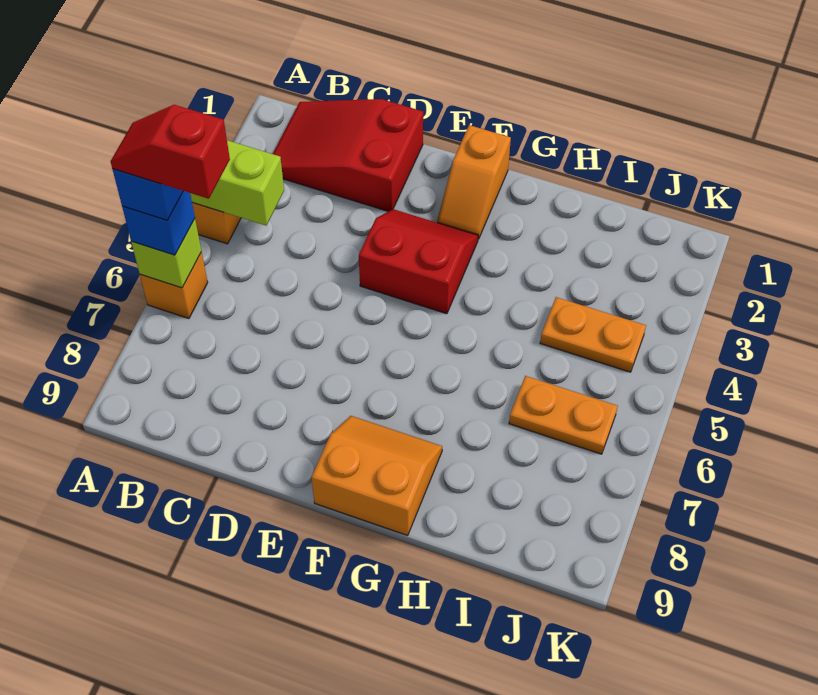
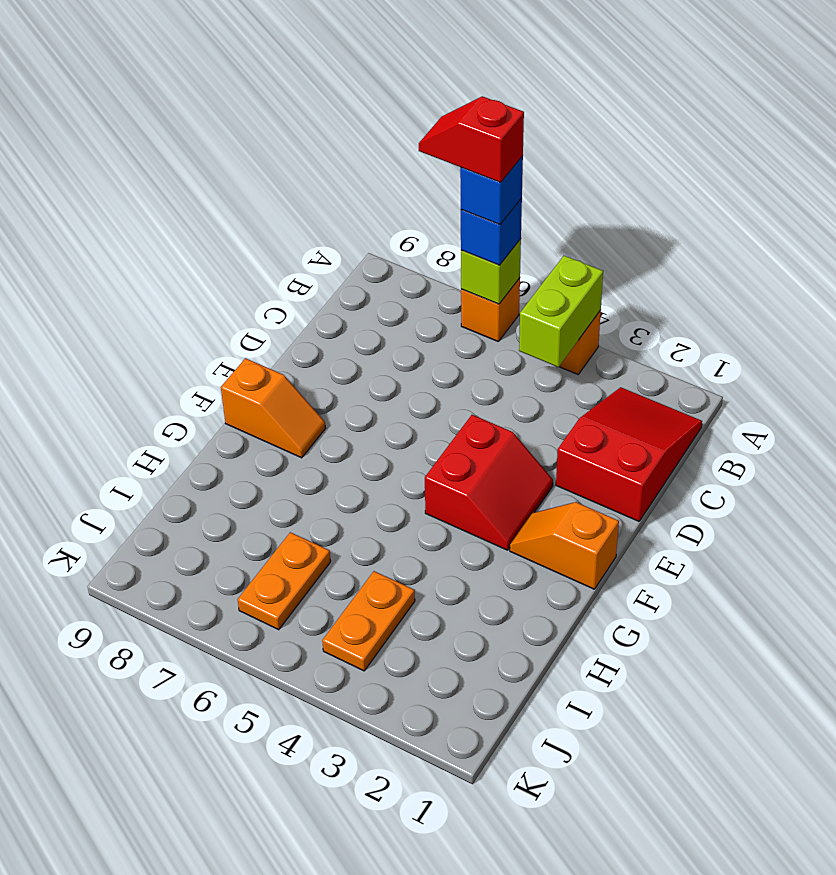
red slope A6:B6 level 5 top B -> red slope A6:A7 level 5 top 6
orange slope F8:G9 level 1 top 9 -> orange slope F8:F9 level 1 top 9

